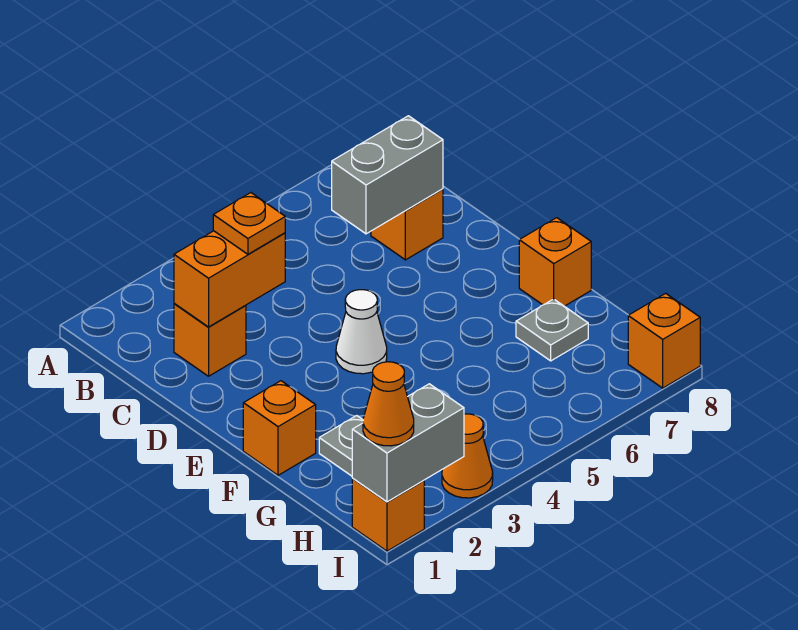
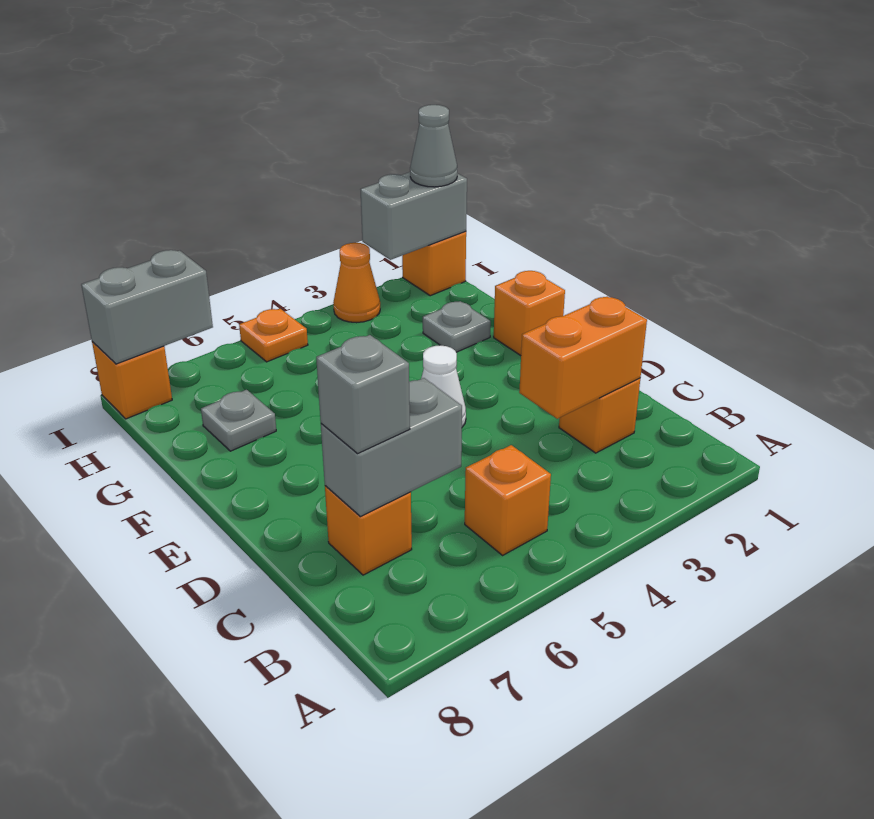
orange plate C3 level 3 -> orange plate I5 level 1
none -> grey brick C7 level 3
orange brick F8 level 1 -> orange brick B5 level 1
orange cone I1 level 3 -> grey cone I1 level 3
none -> grey brick I7:I8 level 2

